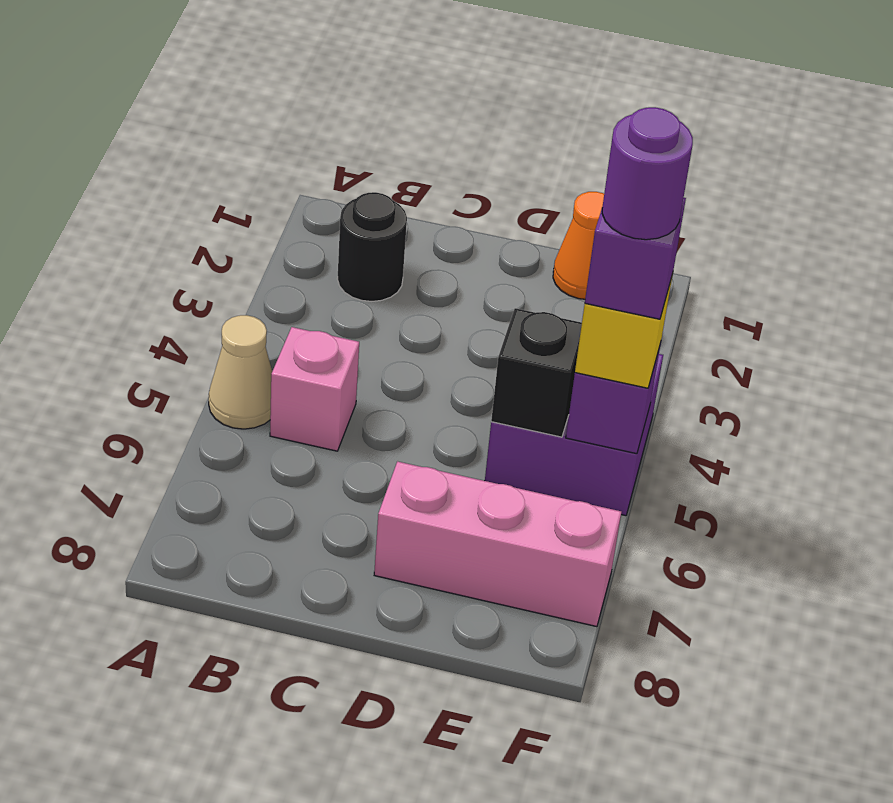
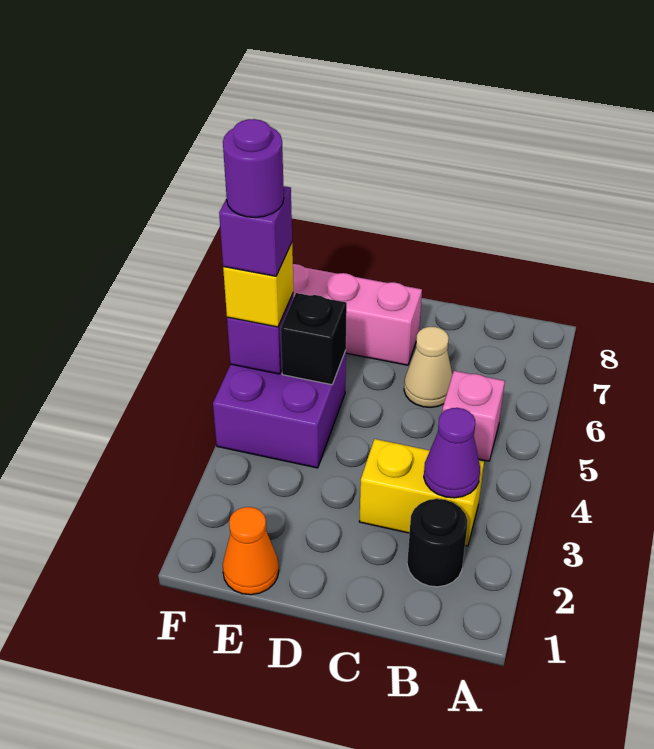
tan cone A5 level 1 -> tan cone C6 level 1
none -> yellow brick B3:C3 level 1
none -> purple cone B3 level 2

